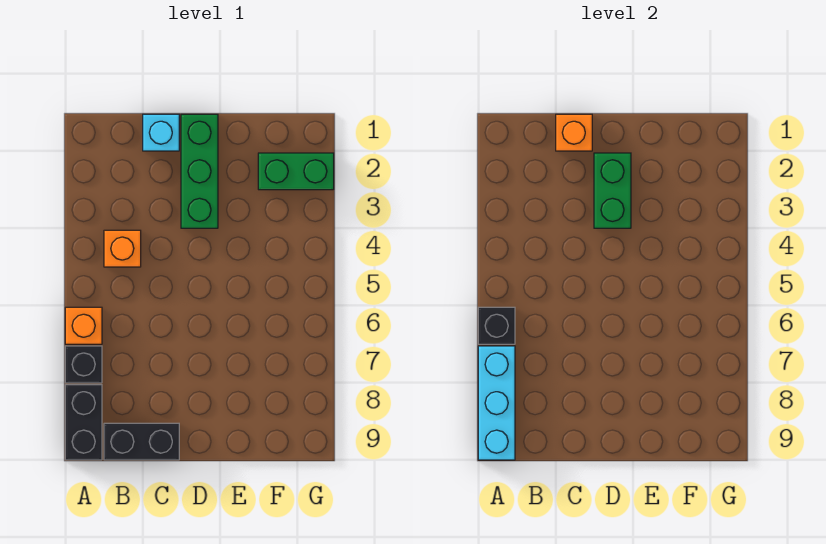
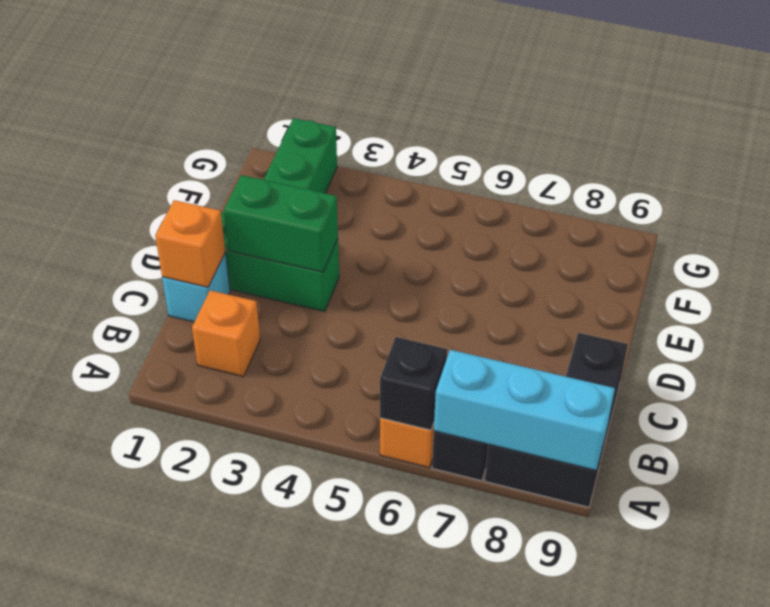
orange brick B4 level 1 -> orange brick B2 level 1

